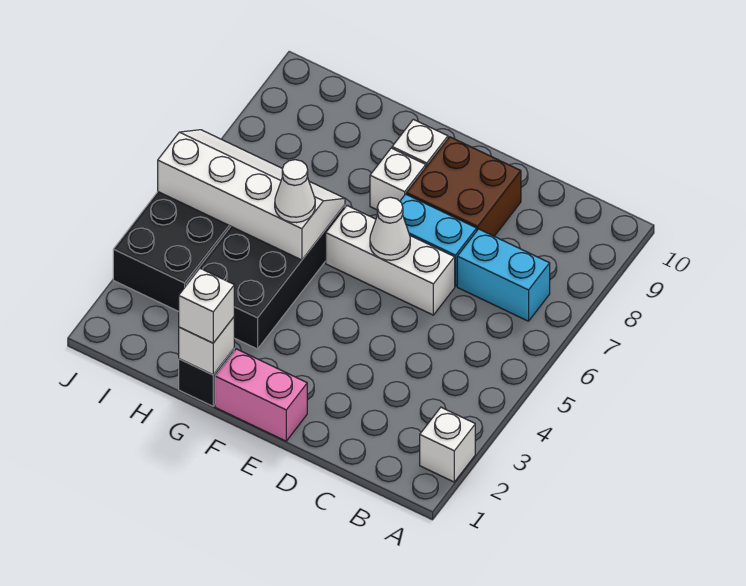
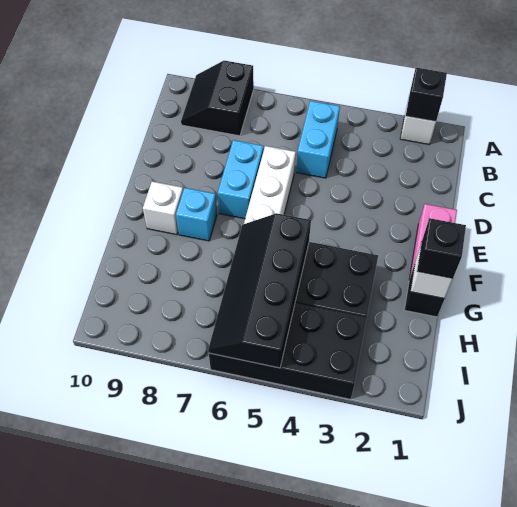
none -> black brick A2 level 2
none -> black slope A8:B9 level 1 top 8
cyan brick B7:C7 level 1 -> cyan brick B5:C5 level 1
brown brick D8:E9 level 1 -> none
white cone E6 level 2 -> none
white brick F8 level 1 -> cyan brick F8 level 1
white brick G1 level 3 -> black brick G1 level 3
white slope G5:J6 level 2 top 5 -> black slope G5:J6 level 2 top 5
white cone G5 level 3 -> none

